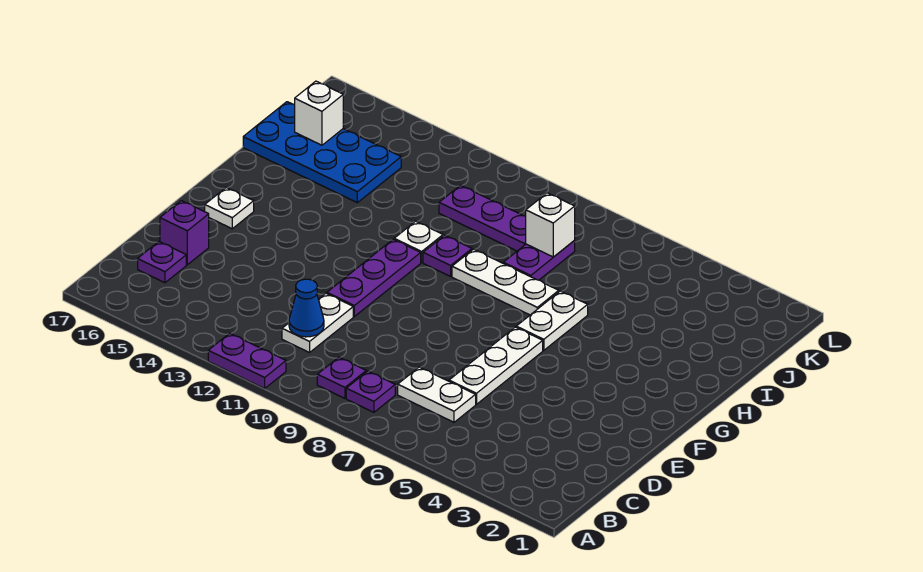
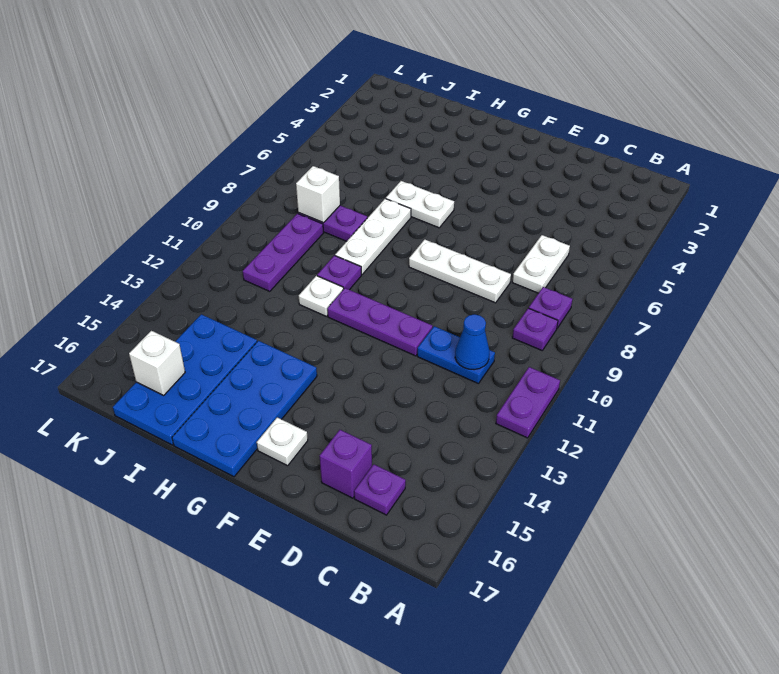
white plate C11:D11 level 1 -> blue plate C11:D11 level 1
white plate D6:F6 level 1 -> white plate D8:F8 level 1
none -> blue plate G14:H17 level 1

